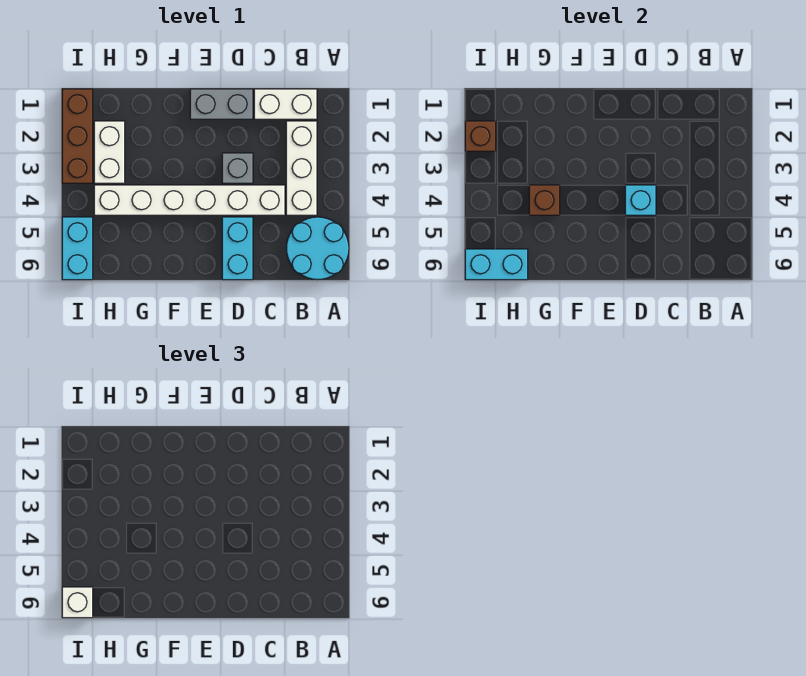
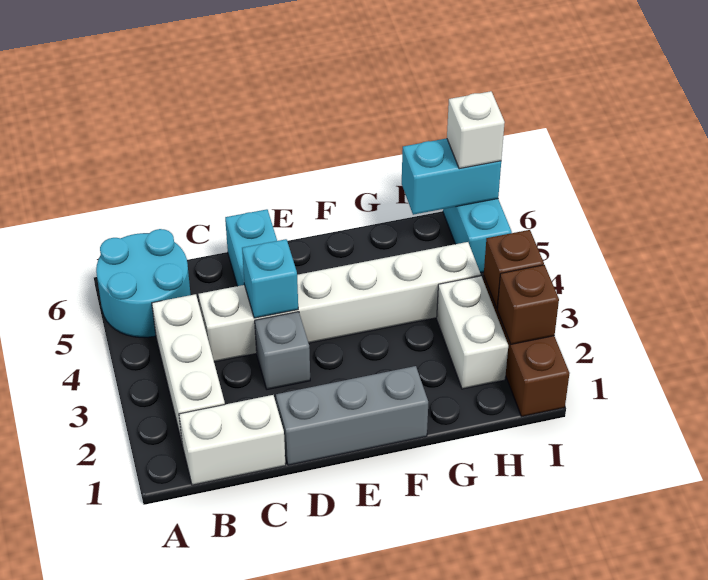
grey brick D1:E1 level 1 -> grey brick D1:F1 level 1
brown brick G4 level 2 -> brown brick I3 level 2

